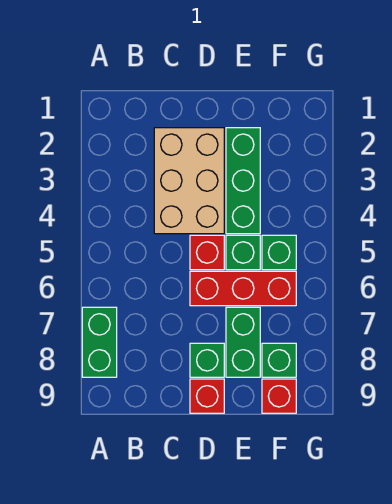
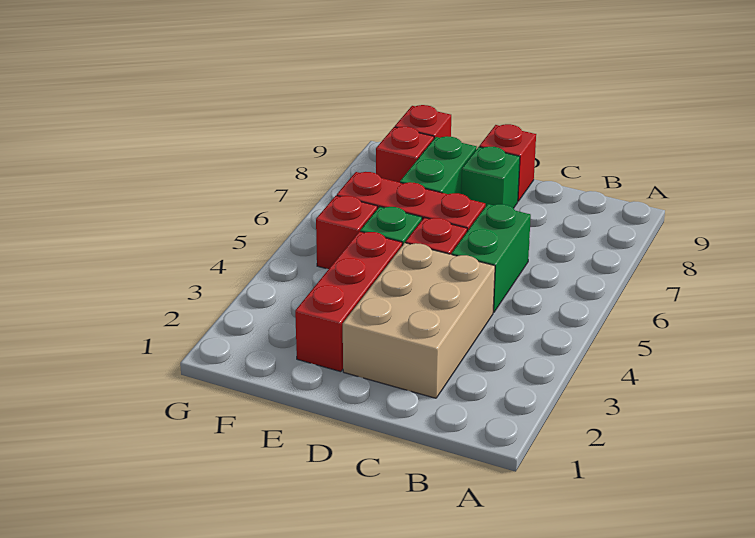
green brick A7:A8 level 1 -> green brick C5:C6 level 1
green brick E2:E4 level 1 -> red brick E2:E4 level 1
green brick F5 level 1 -> red brick F5 level 1
green brick F8 level 1 -> red brick F8 level 1

